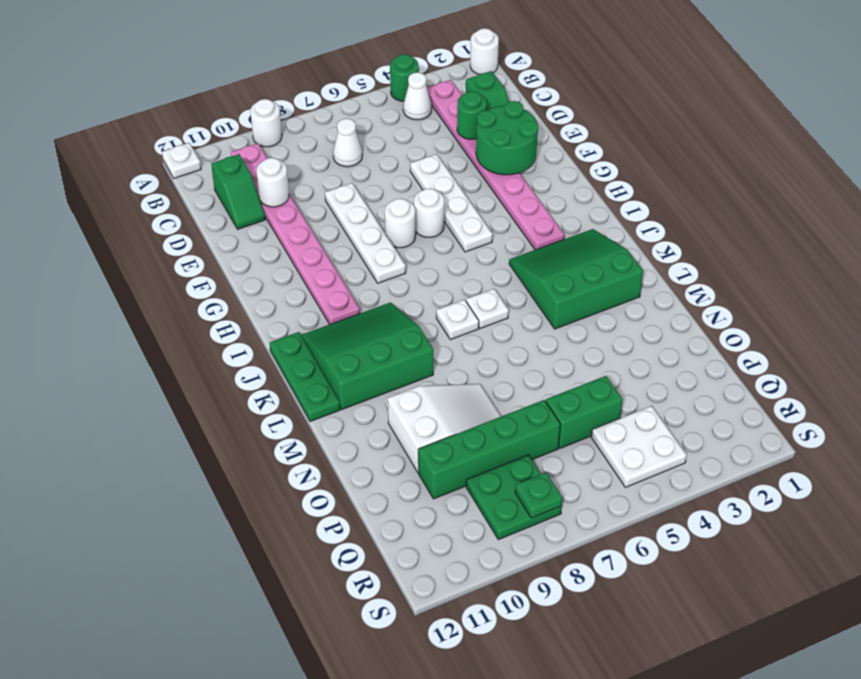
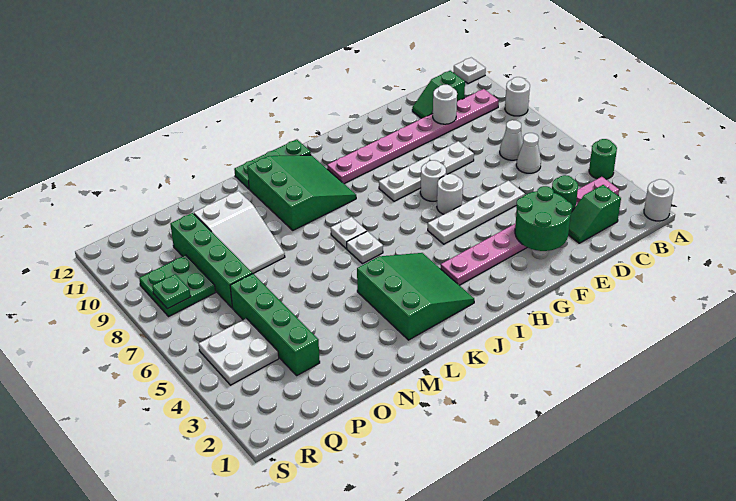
white cone B4 level 1 -> white cone C6 level 1
green brick P5:P6 level 1 -> green brick P3:P6 level 1

